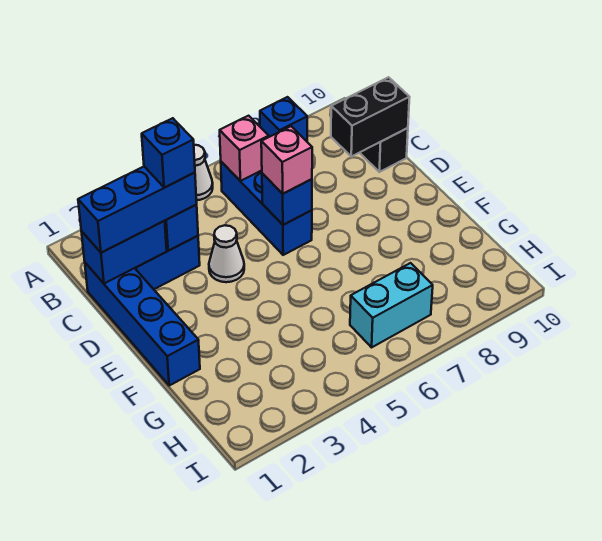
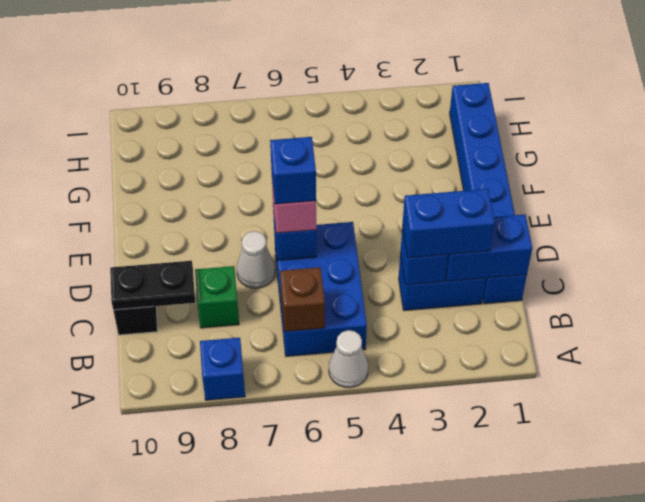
blue brick B6:D6 level 1 -> blue brick B5:D6 level 1
pink brick B6 level 2 -> brown brick B6 level 2
blue brick C1:F1 level 1 -> blue brick C1:H1 level 1
blue brick C1:C3 level 3 -> blue brick C2:C3 level 3
blue brick C3 level 4 -> blue brick D6 level 4
none -> green brick C8 level 1
black brick C9:C10 level 2 -> black plate C9:C10 level 2
white cone D4 level 1 -> white cone D7 level 1
cyan brick H6:H7 level 1 -> none

